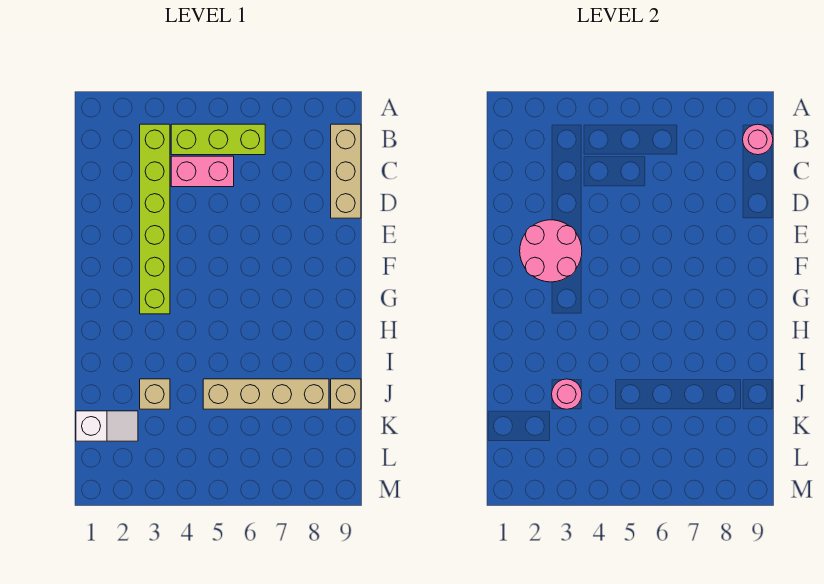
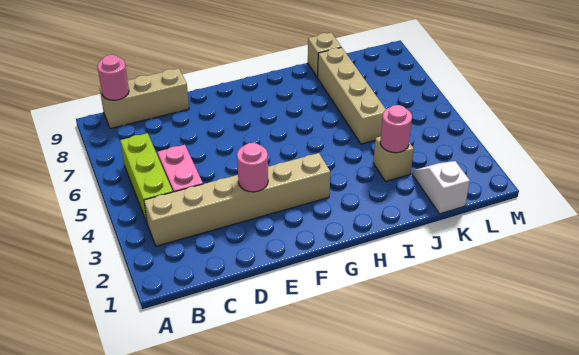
lime brick B3:G3 level 1 -> tan brick B3:G3 level 1
pink round brick E2:F3 level 2 -> pink round brick E3 level 2

